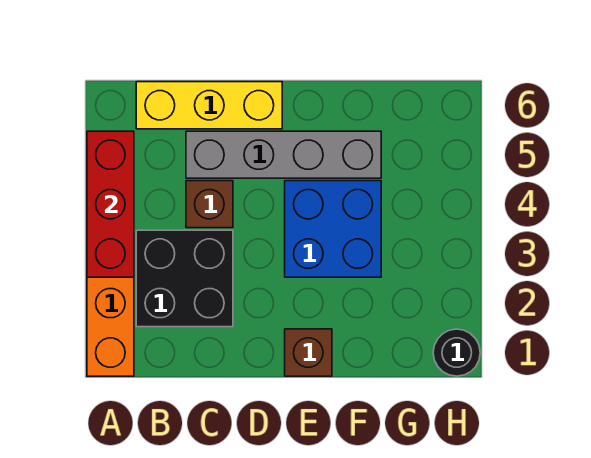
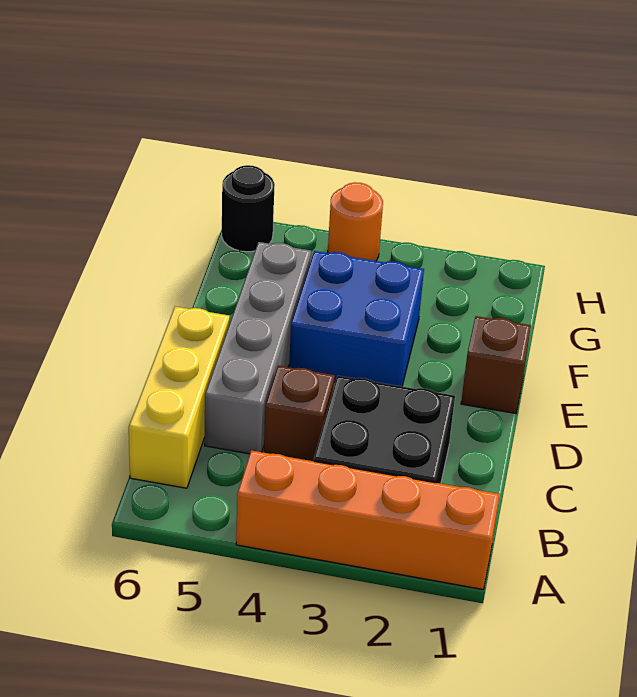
red brick A3:A5 level 2 -> none
black round brick H1 level 1 -> black round brick H6 level 1
none -> orange round brick H4 level 1

